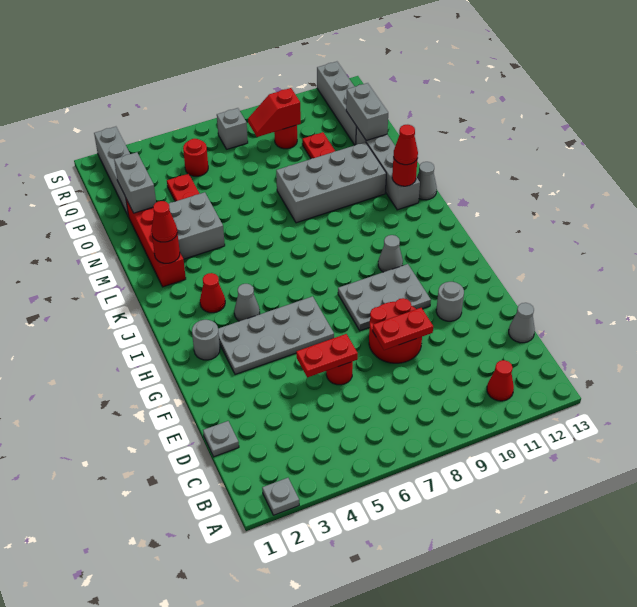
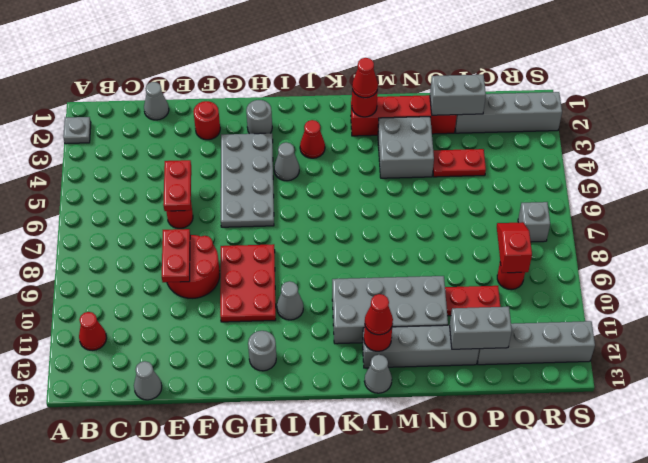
grey plate D1 level 1 -> grey cone D1 level 1
grey round brick F11 level 1 -> grey round brick H12 level 1
grey plate G8:H10 level 1 -> red plate G8:H10 level 1
grey brick M8:N11 level 1 -> grey brick K10:N11 level 1
red round brick Q5 level 1 -> red round brick F2 level 1

